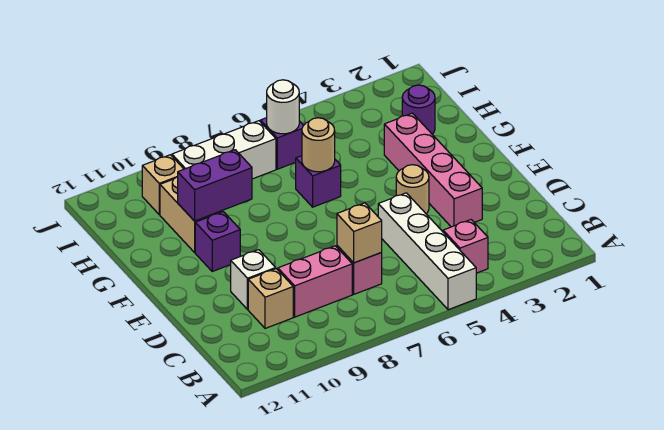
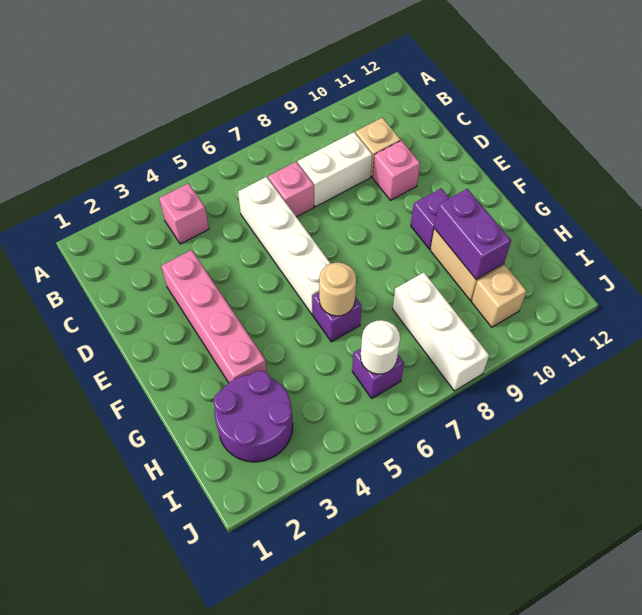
white brick A5:D5 level 1 -> white brick C6:F6 level 1
tan brick C7 level 2 -> none
pink brick C8:C9 level 1 -> white brick C8:C9 level 1
white brick D10 level 1 -> pink brick D10 level 1
tan round brick E4 level 1 -> none
purple brick G9:G10 level 2 -> purple brick G10:H10 level 2
purple round brick H2 level 1 -> purple round brick H2:I3 level 1
white brick I7:I9 level 1 -> white brick H8:J8 level 1

